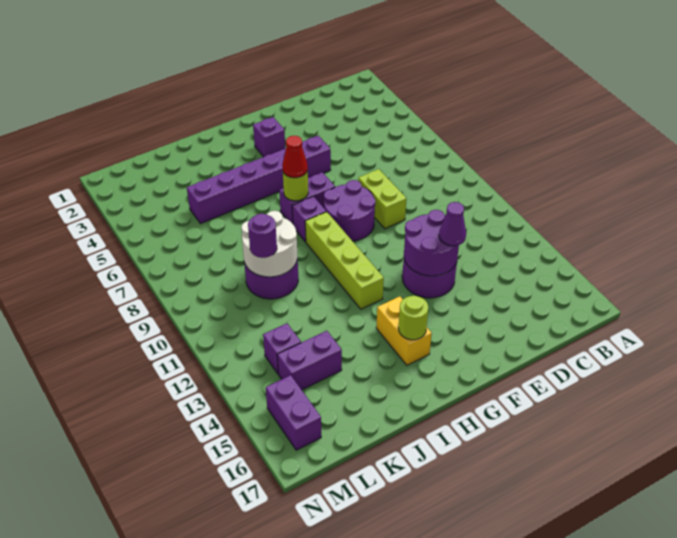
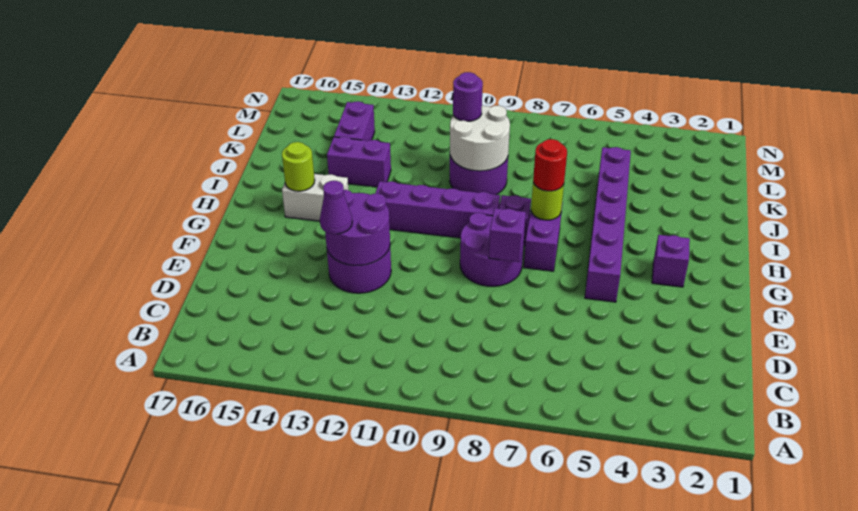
lime brick E8:E9 level 1 -> none
red cone H7 level 3 -> red round brick H7 level 3
lime brick H9:H12 level 1 -> purple brick H9:H12 level 1
yellow brick H14:H15 level 1 -> white brick H14:H15 level 1
purple brick L13 level 1 -> purple brick F8 level 2
purple brick M15:M16 level 1 -> purple brick J13:J14 level 1

